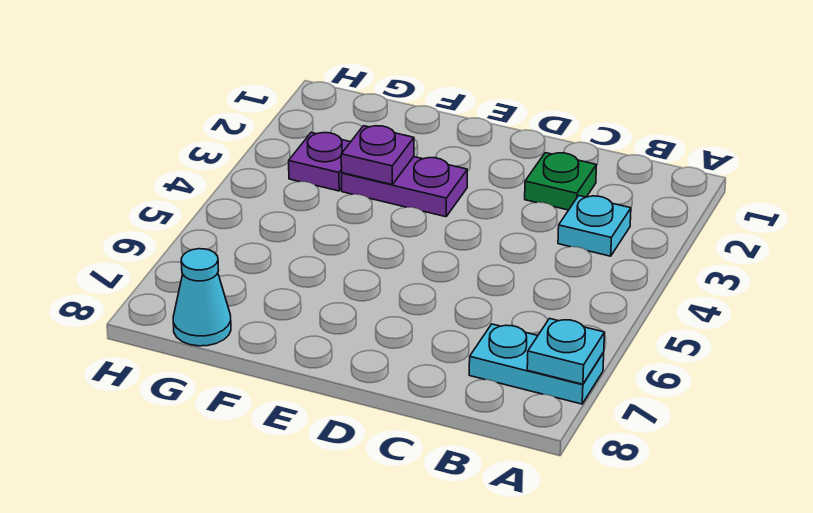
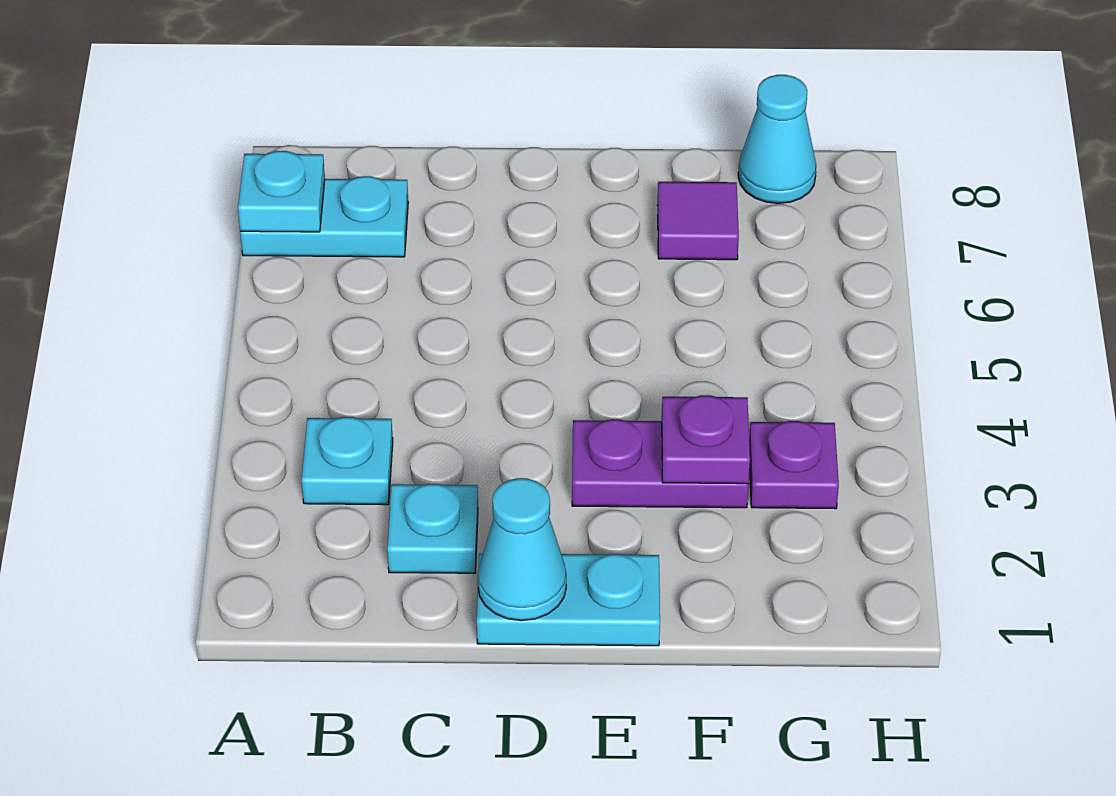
green plate C2 level 1 -> cyan plate C2 level 1
none -> cyan plate D1:E1 level 1
none -> cyan cone D1 level 2
none -> purple tile F7 level 1

